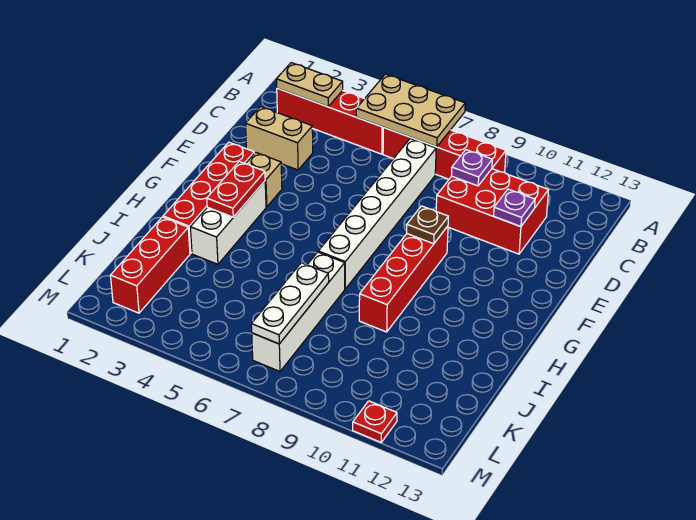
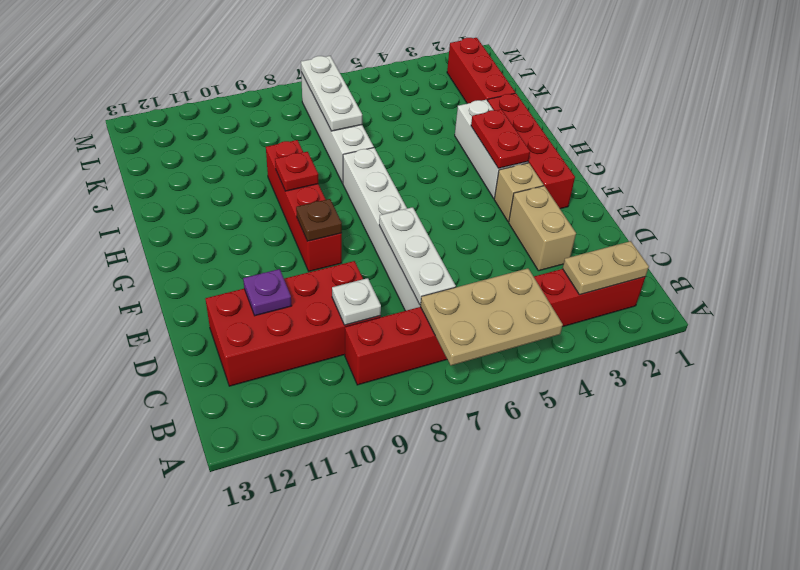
none -> white plate C7:E7 level 2
red brick C9:D11 level 1 -> red brick C9:D12 level 1
purple plate C9 level 2 -> white plate C9 level 2
tan brick D2:D3 level 1 -> tan brick D3:E3 level 1
red plate M11 level 1 -> red plate H9 level 2

